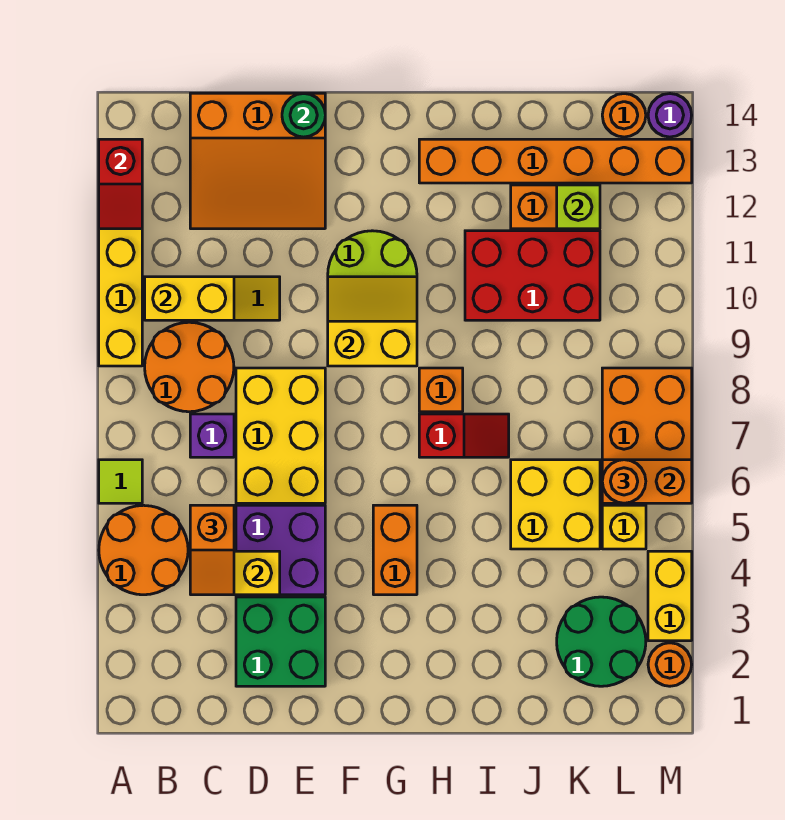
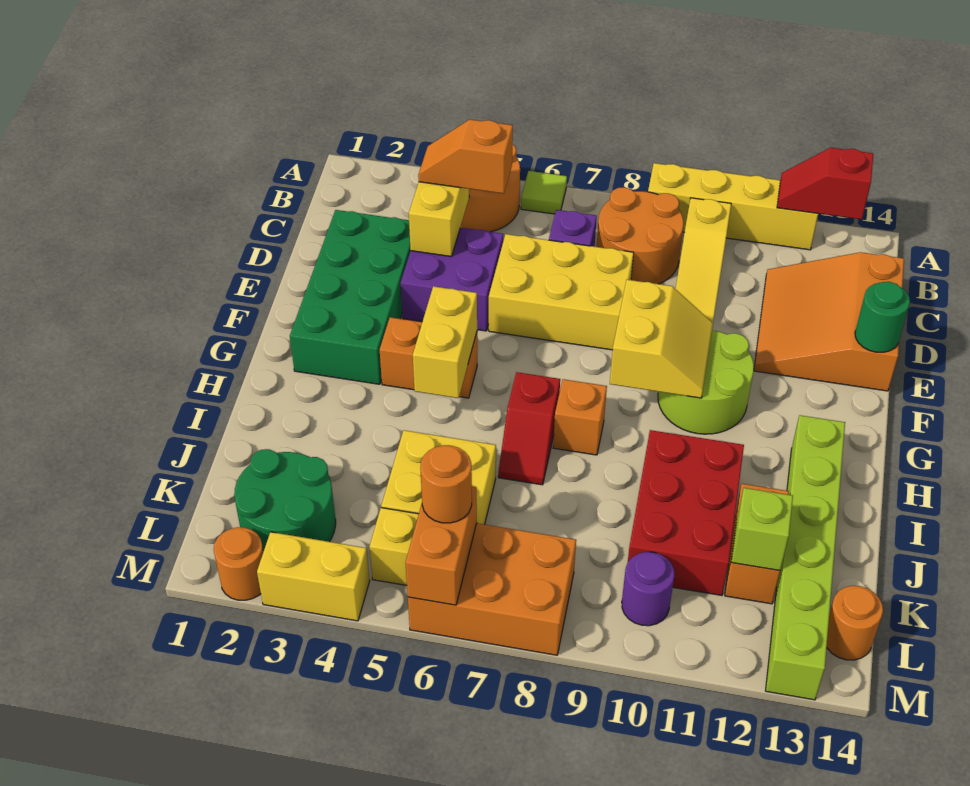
yellow brick B10:C10 level 2 -> yellow brick G5:H5 level 2
green brick D2:E3 level 1 -> green brick D2:G3 level 1
orange brick H13:M13 level 1 -> lime brick H13:M13 level 1
purple round brick M14 level 1 -> purple round brick L10 level 1

